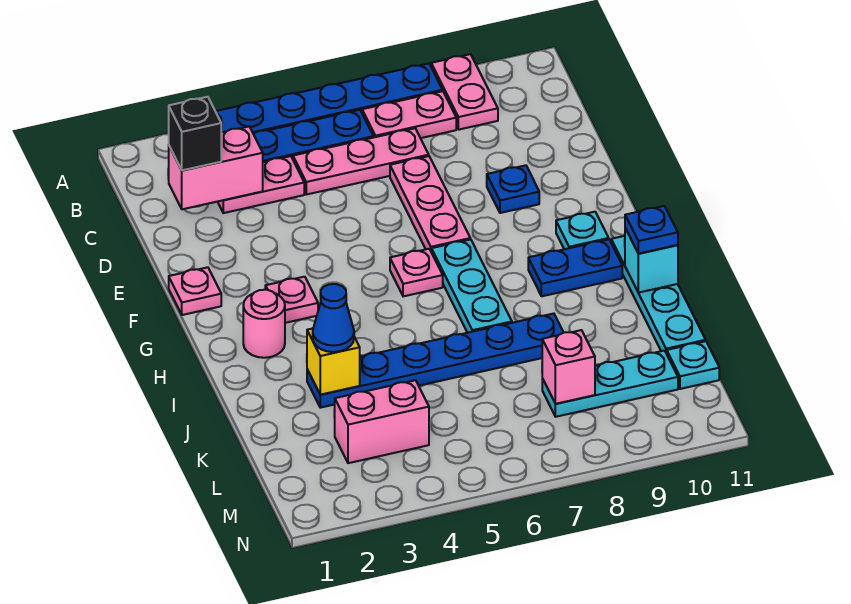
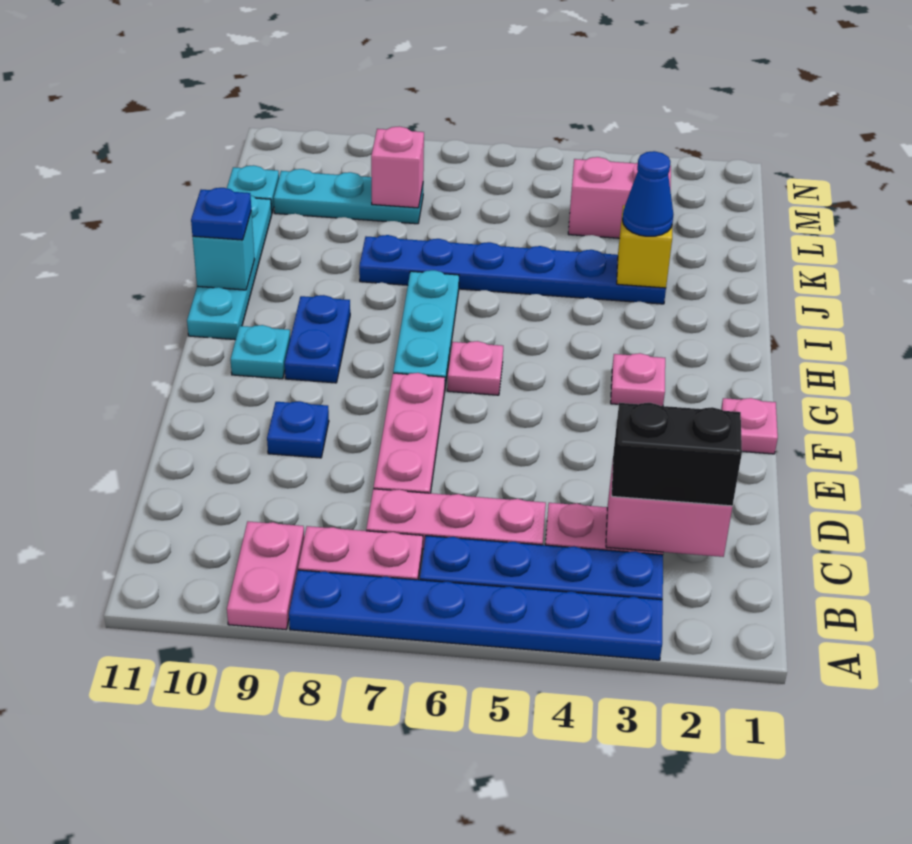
black brick C2 level 3 -> black brick C2:C3 level 3
pink round brick H2 level 1 -> none
blue plate H9:H10 level 1 -> blue plate G9:H9 level 1

